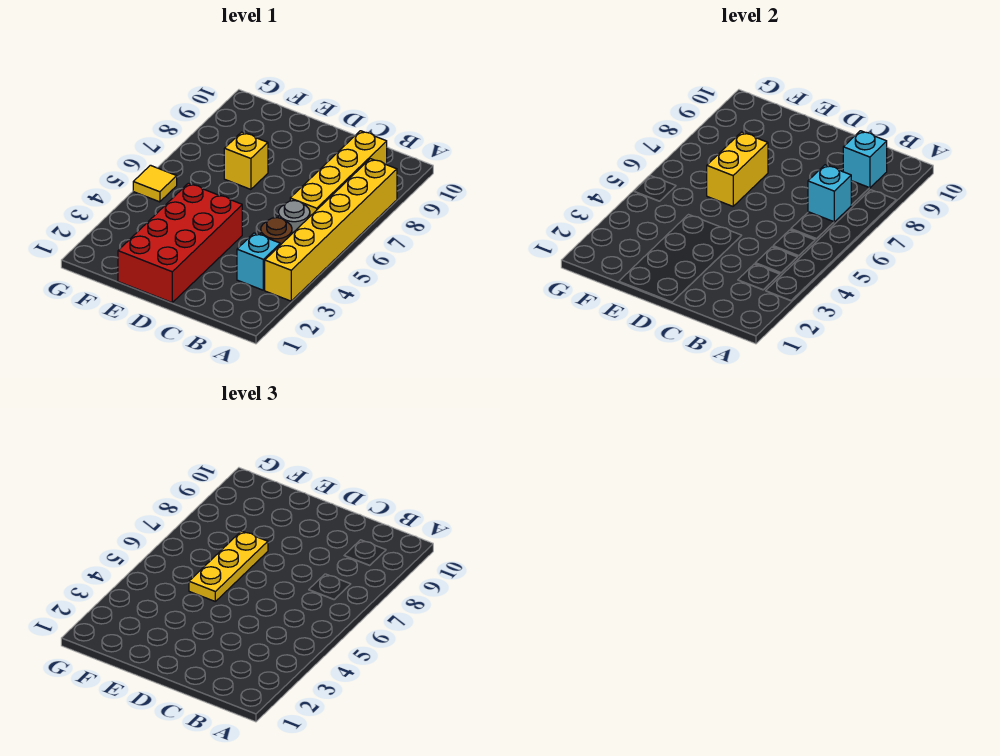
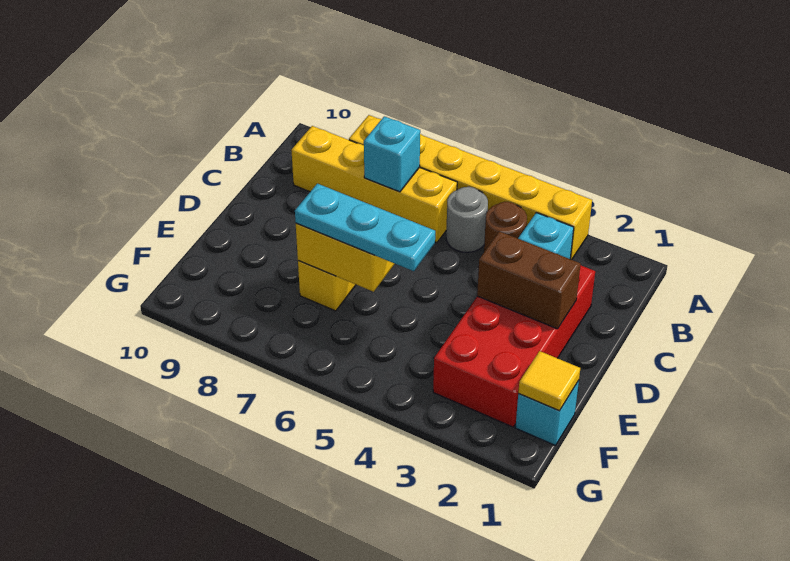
cyan brick B9 level 2 -> cyan brick F1 level 1
red brick D1:E4 level 1 -> red brick C2:F3 level 1
none -> brown brick D2:D3 level 2
yellow plate E5:E7 level 3 -> cyan plate E5:E7 level 3
yellow tile G5 level 1 -> yellow tile F1 level 2

